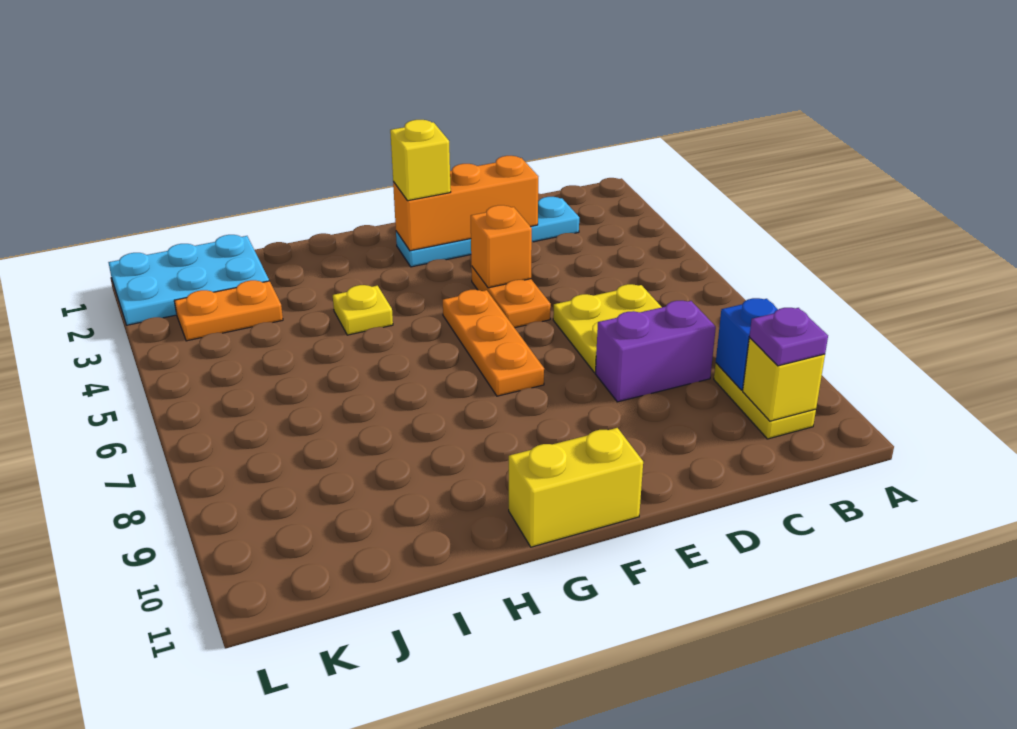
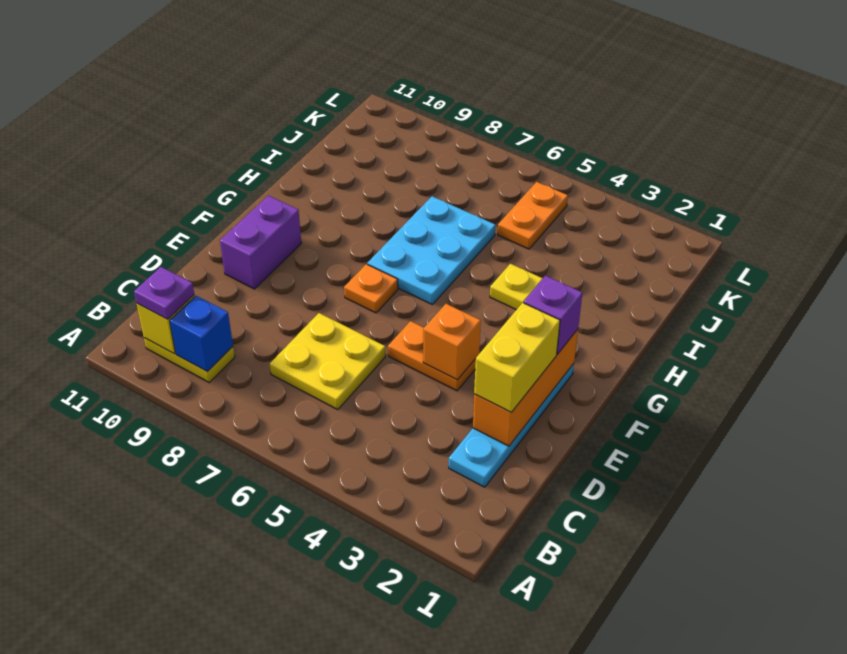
purple brick C8:D8 level 1 -> purple brick E10:F10 level 1
yellow brick F2 level 3 -> purple brick F2 level 3
orange plate F5:F7 level 1 -> orange plate F7 level 1
yellow brick F11:G11 level 1 -> yellow brick D2:E2 level 3
cyan plate J1:L2 level 1 -> cyan plate G6:I7 level 1
orange plate J3:K3 level 1 -> orange plate J5:K5 level 1

